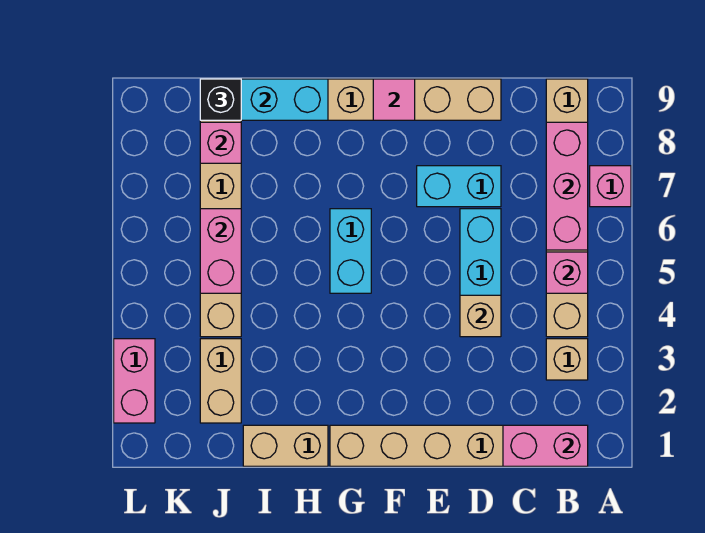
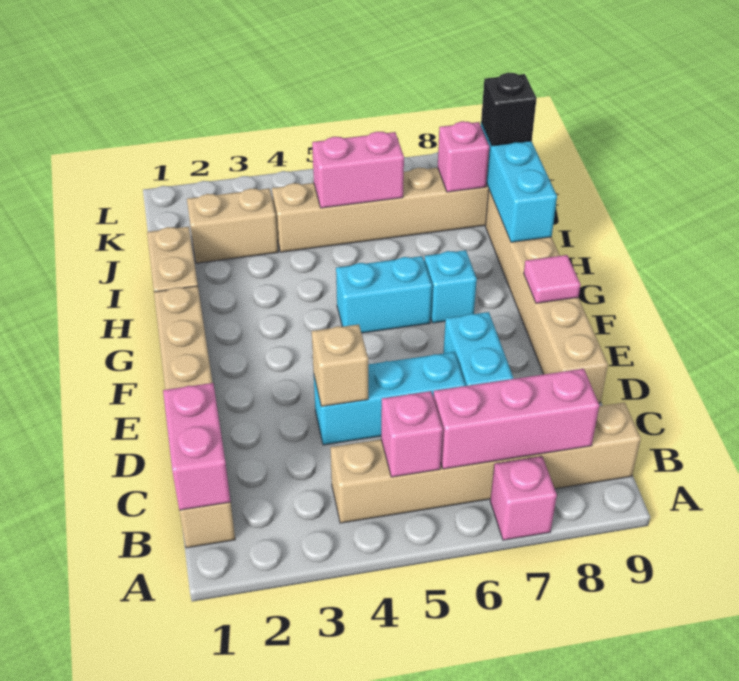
tan brick B3 level 1 -> none
none -> cyan brick G7 level 1
pink brick L2:L3 level 1 -> none

